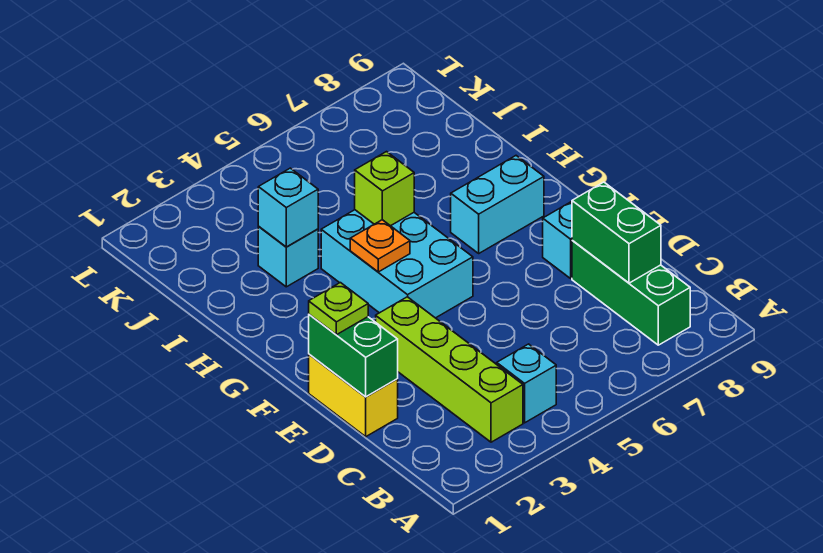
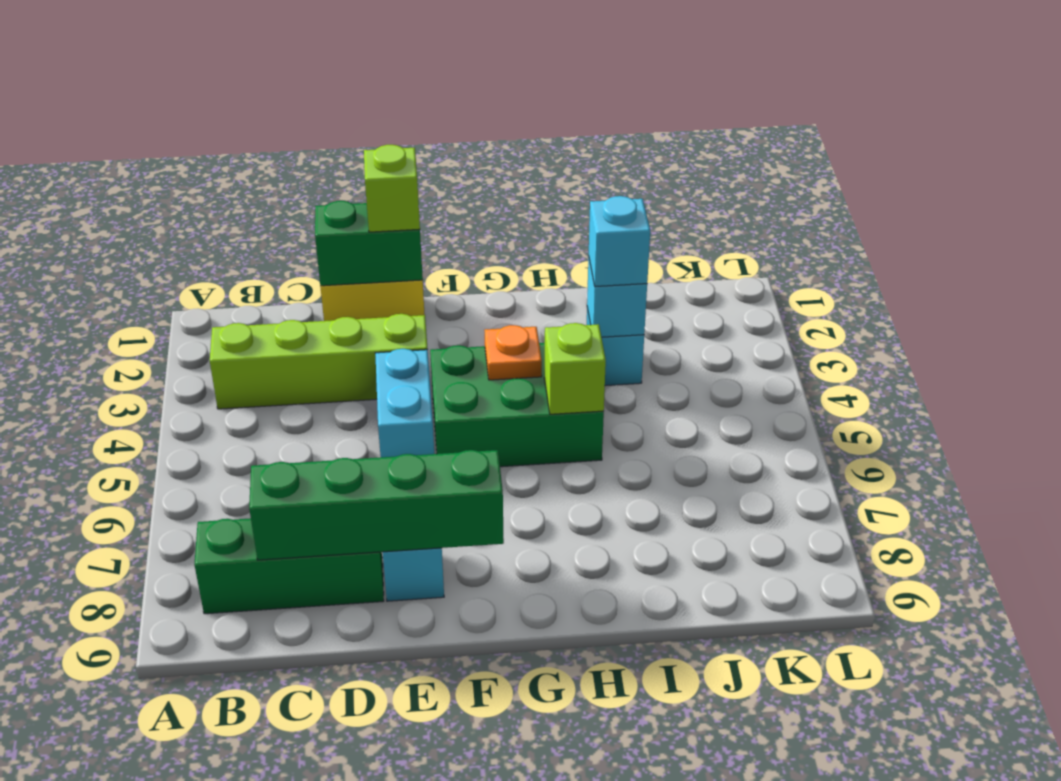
cyan brick B4 level 1 -> cyan brick I3 level 3
green brick C8:D8 level 2 -> green brick C8:F8 level 2
lime plate E1 level 3 -> lime brick E1 level 3
cyan brick F4:H5 level 1 -> green brick F4:H5 level 1
cyan brick G7:G8 level 1 -> cyan brick E4:E5 level 1

